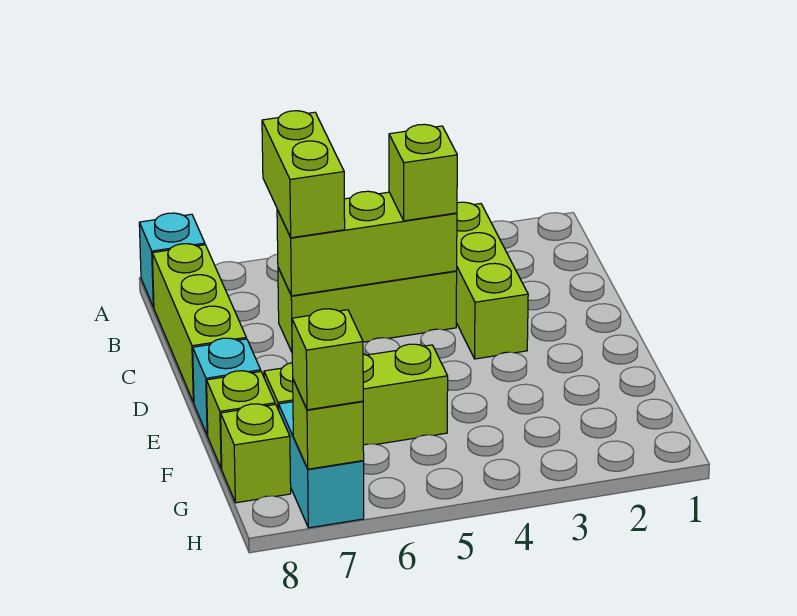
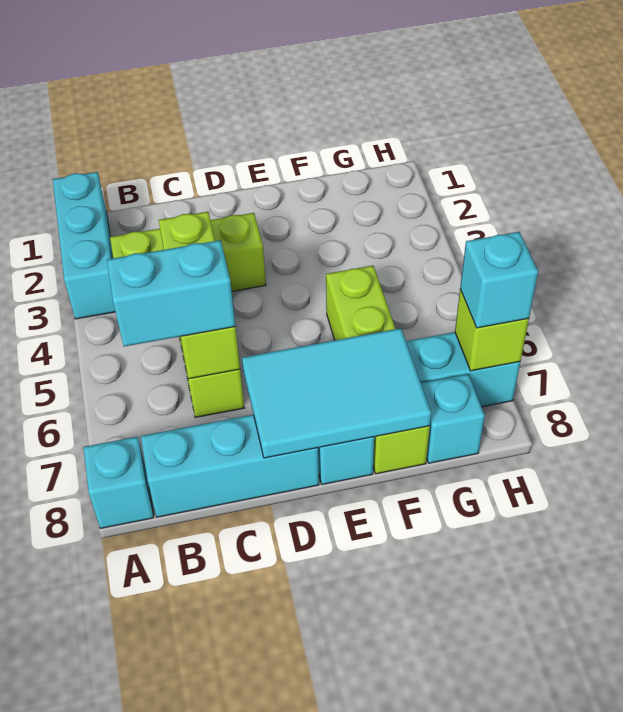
none -> cyan brick A1:A3 level 1
lime brick B6:C6 level 3 -> cyan brick B6:C6 level 3
lime brick B8:D8 level 1 -> cyan brick B8:D8 level 1
lime brick C4 level 3 -> none
none -> cyan tile D7:F8 level 2
lime brick G8 level 1 -> cyan brick G8 level 1
lime brick H7 level 3 -> cyan brick H7 level 3

